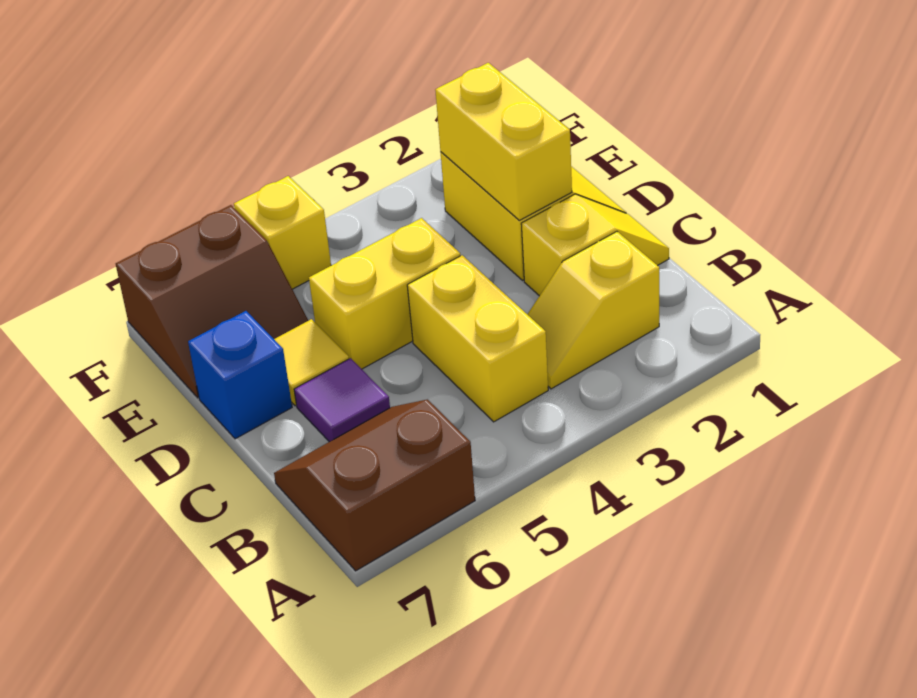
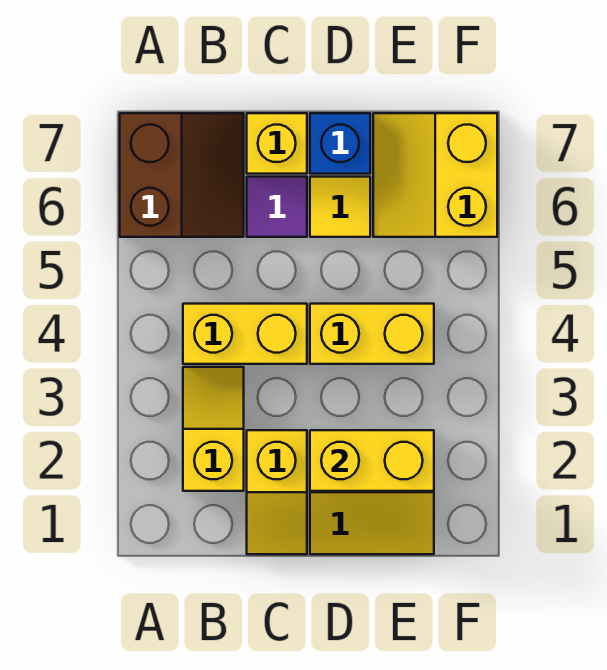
yellow brick D4:D5 level 1 -> yellow brick D4:E4 level 1
brown slope E6:F7 level 1 top F -> yellow slope E6:F7 level 1 top F
yellow brick F5 level 1 -> yellow brick C7 level 1

